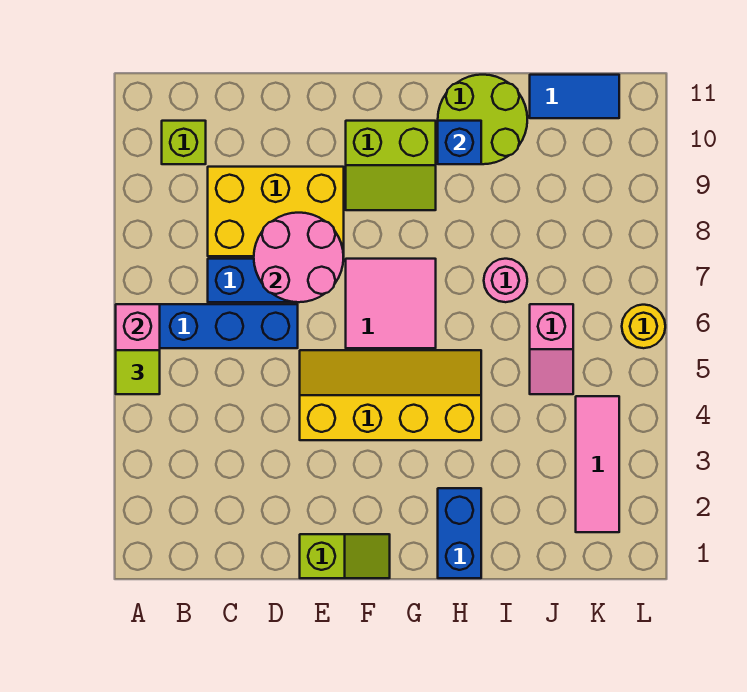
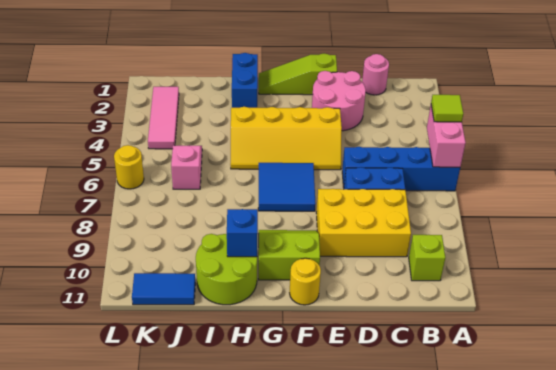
pink round brick D7:E8 level 2 -> pink round brick D2:E3 level 1
lime slope E1:F1 level 1 top E -> lime slope E1:G1 level 1 top E
pink tile F6:G7 level 1 -> blue tile F6:G7 level 1
none -> yellow round brick F11 level 1
pink round brick I7 level 1 -> pink round brick C1 level 1

